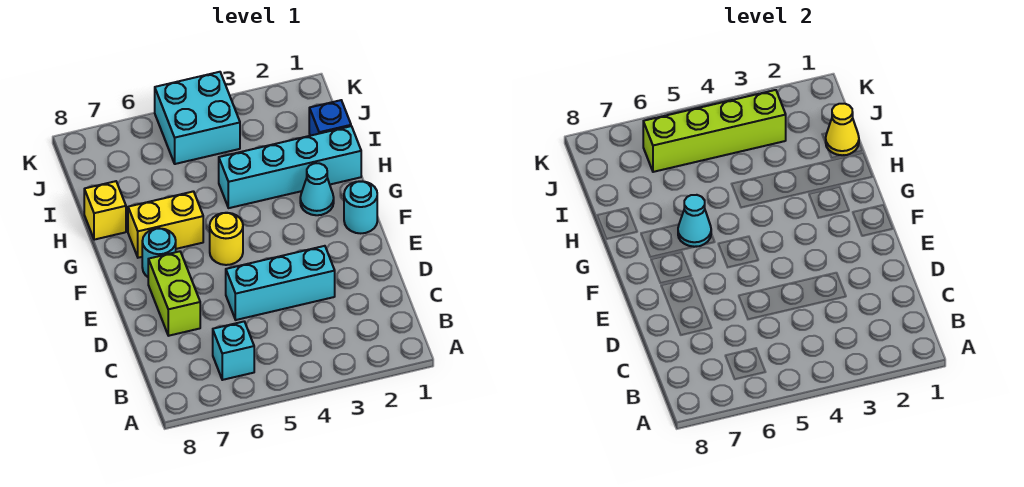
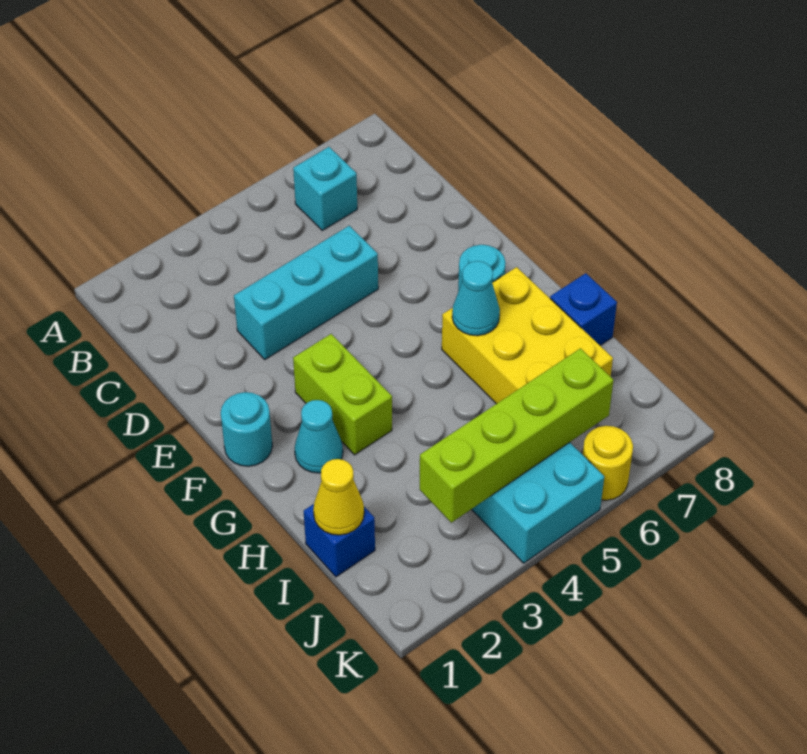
lime brick D7:E7 level 1 -> lime brick F3:G3 level 1
yellow round brick F5 level 1 -> yellow round brick K6 level 1
yellow brick G6:G7 level 1 -> yellow brick G6:I7 level 1
cyan brick H1:H4 level 1 -> none
yellow brick H8 level 1 -> blue brick H8 level 1

